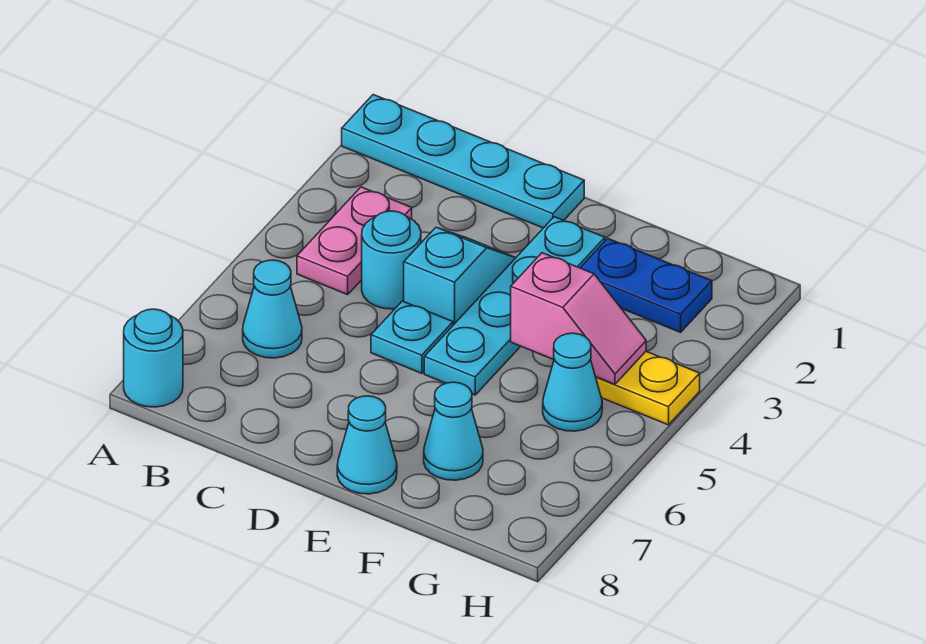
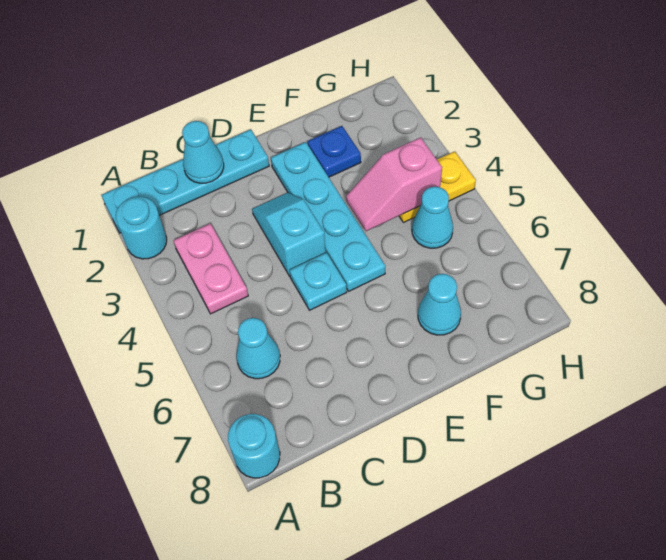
cyan round brick C4 level 1 -> cyan round brick A2 level 1
cyan cone E8 level 1 -> cyan cone C1 level 2
blue plate F2:G2 level 1 -> blue plate F2 level 1
pink slope F4:G4 level 2 top F -> pink slope F4:G4 level 2 top G

